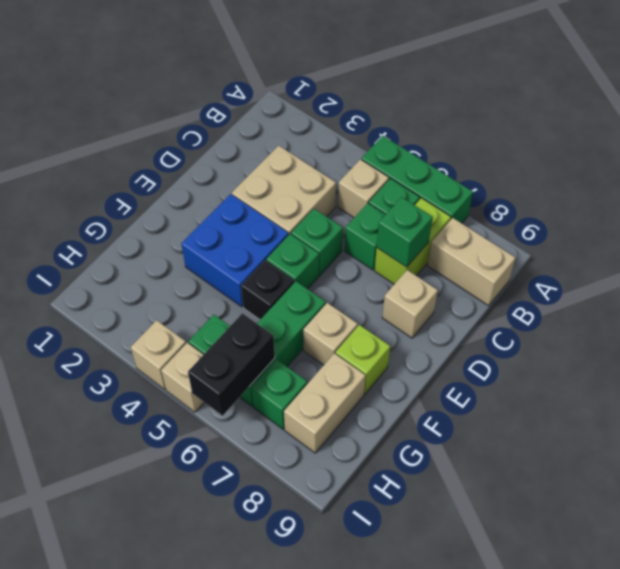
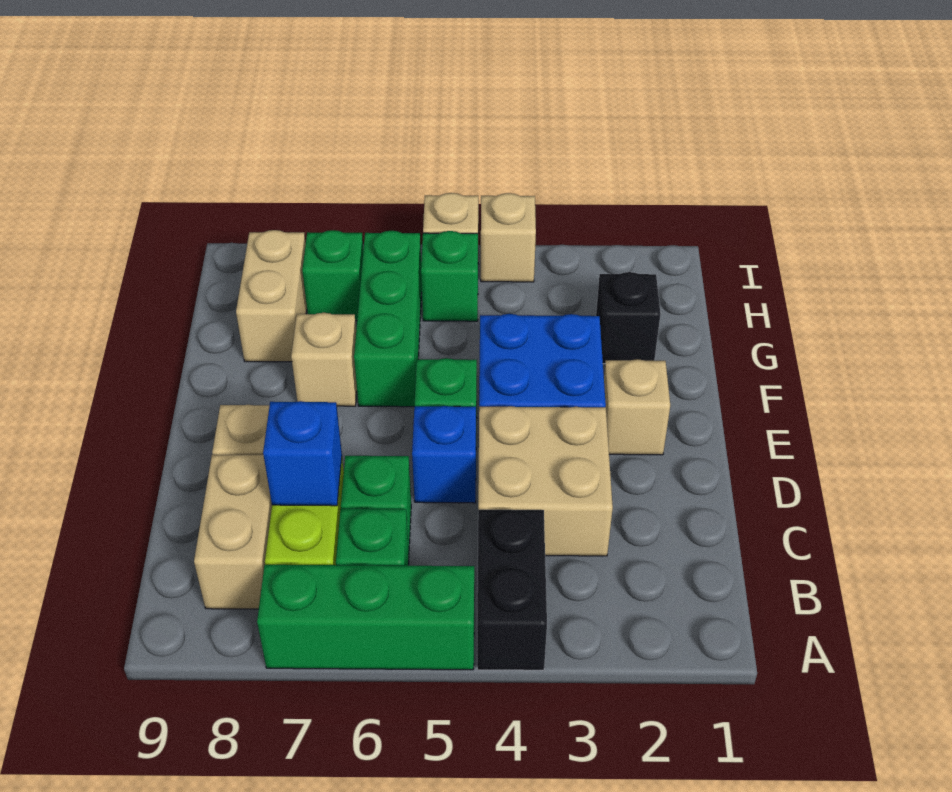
tan brick B5 level 1 -> tan brick E2 level 1
tan brick B8:B9 level 1 -> tan brick B8:C8 level 1
green brick C7 level 2 -> blue brick C7 level 2
green brick D5 level 1 -> blue brick D5 level 1
black brick F5 level 1 -> black brick G2 level 1
lime brick F8 level 1 -> none
black brick H6:I6 level 2 -> black brick A4:B4 level 1

